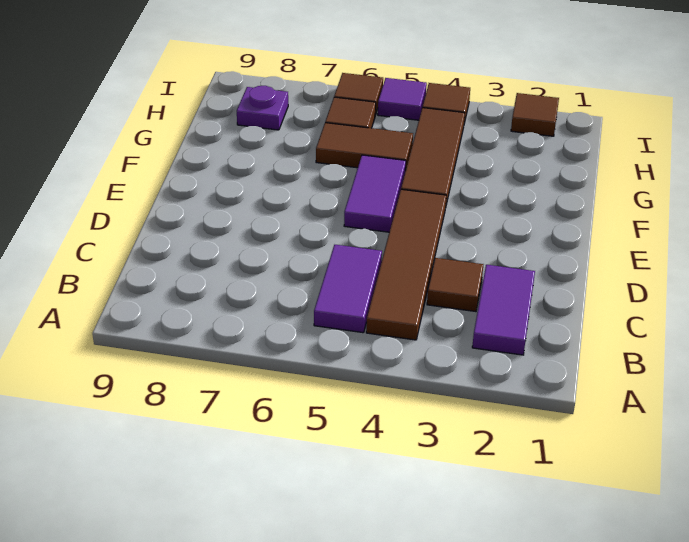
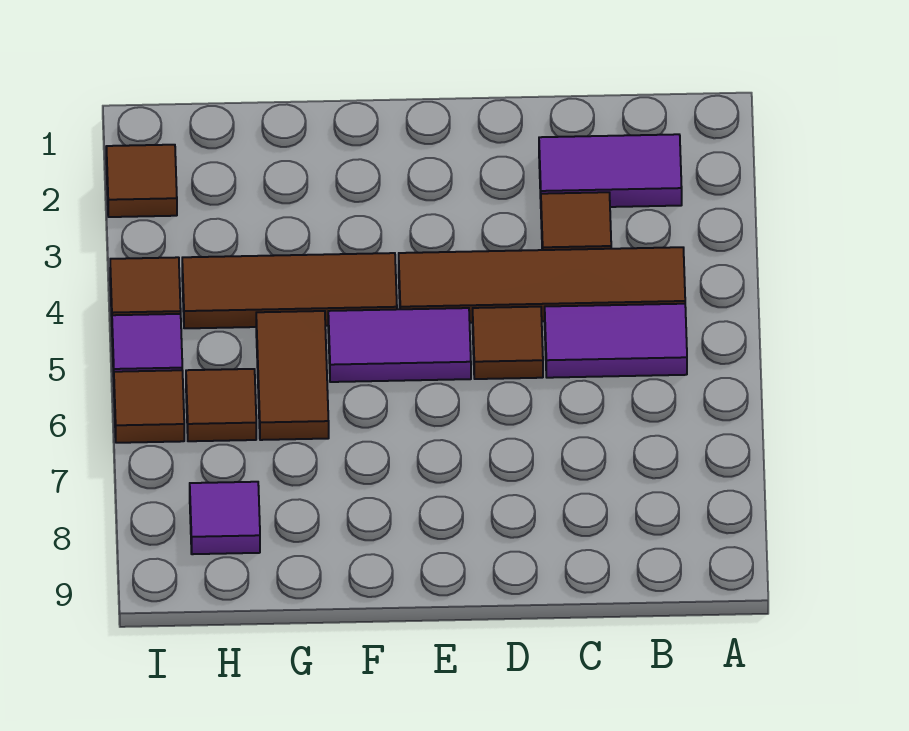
none -> brown tile D5 level 1
purple plate H8 level 1 -> purple tile H8 level 1

